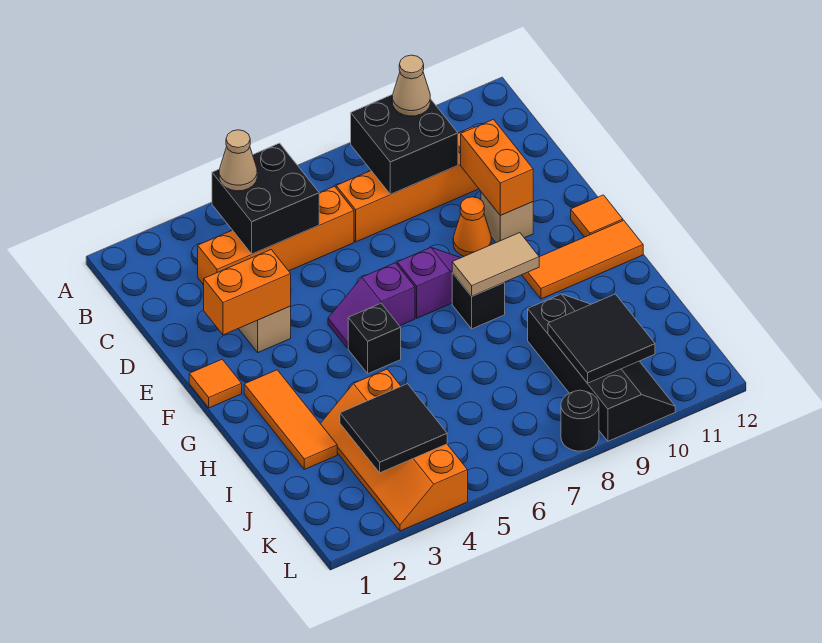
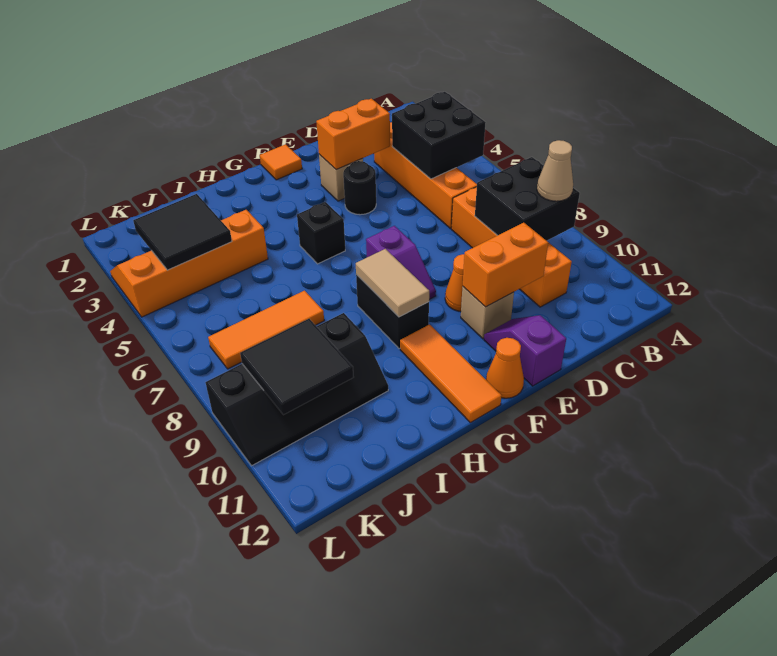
tan cone B4 level 3 -> none
orange brick E2:E3 level 2 -> orange brick D3:E3 level 2
purple slope F5:F6 level 1 top 6 -> purple slope E11:E12 level 1 top 12
orange tile F12 level 1 -> orange cone F12 level 1
orange tile G2:I2 level 1 -> orange tile I7:K7 level 1
black brick G8 level 1 -> black brick G8:G9 level 1
black round brick L8 level 1 -> black round brick E4 level 1

